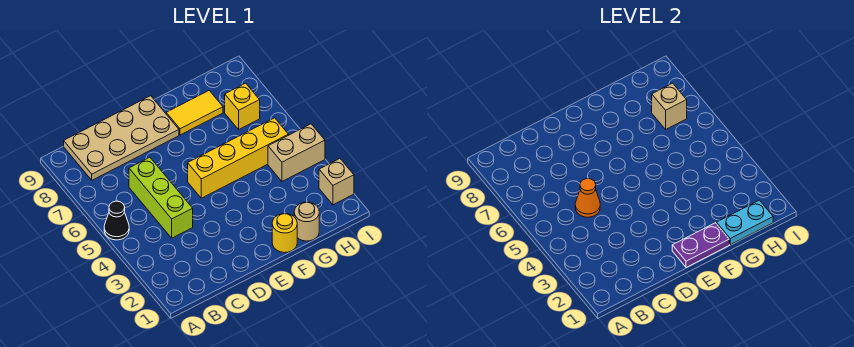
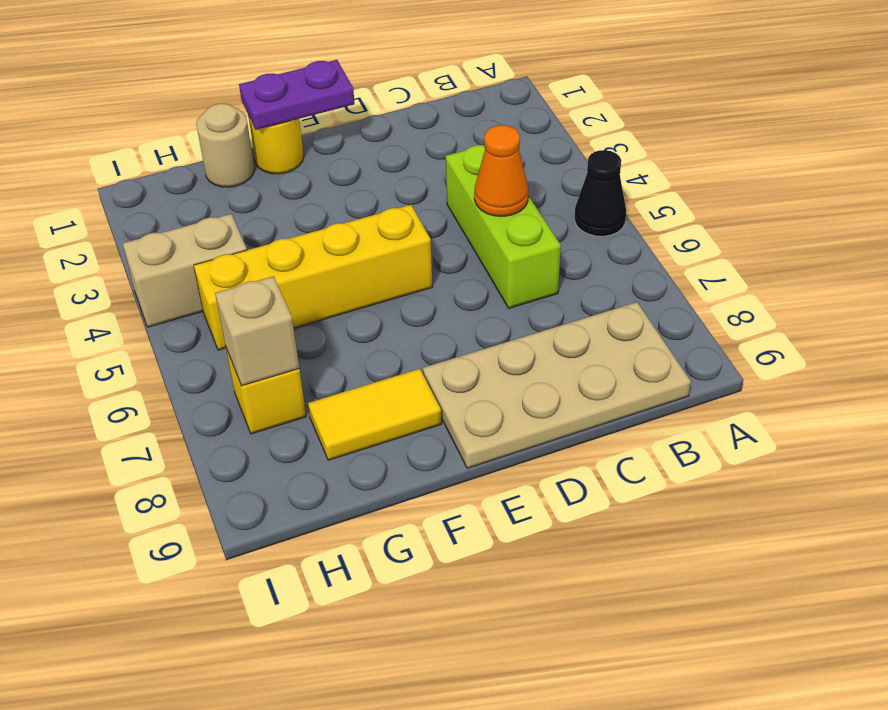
cyan plate G1:H1 level 2 -> none
tan brick I2 level 1 -> none

